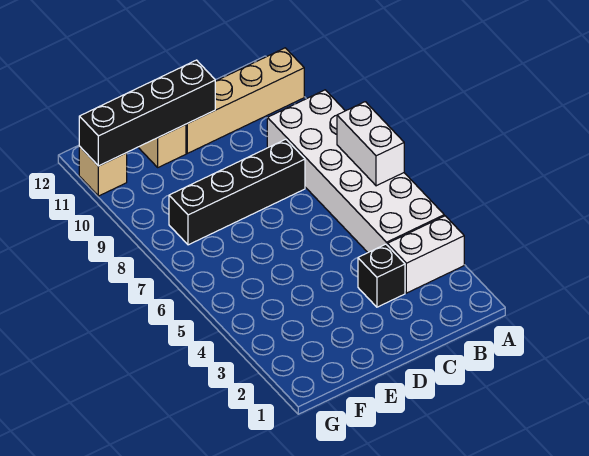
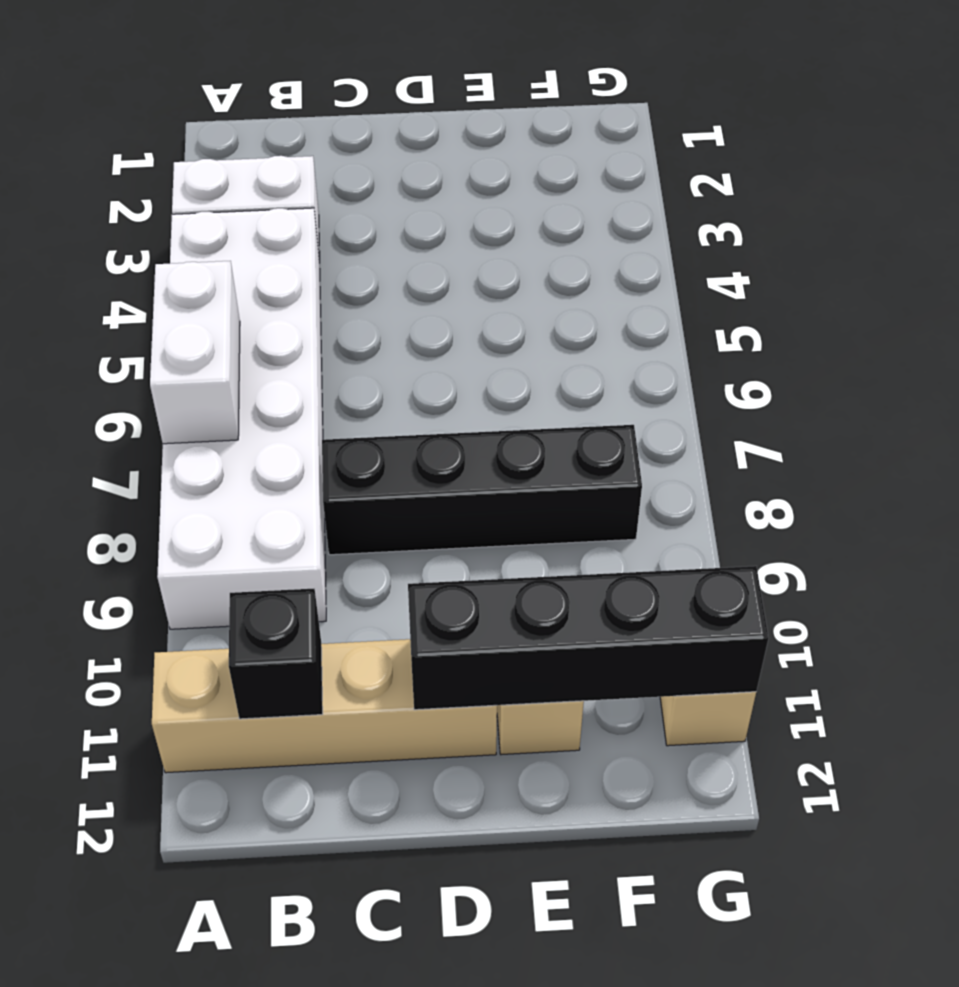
black brick C3 level 1 -> black brick B11 level 2

